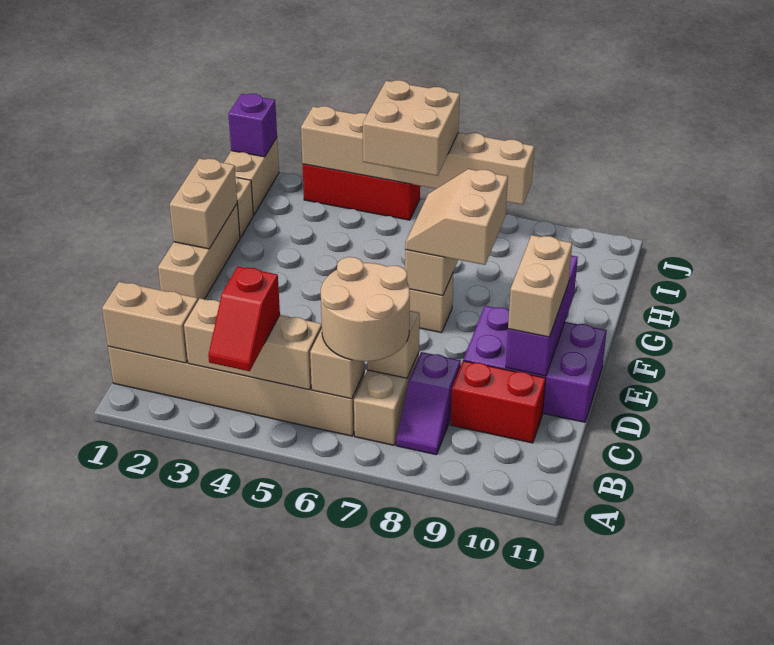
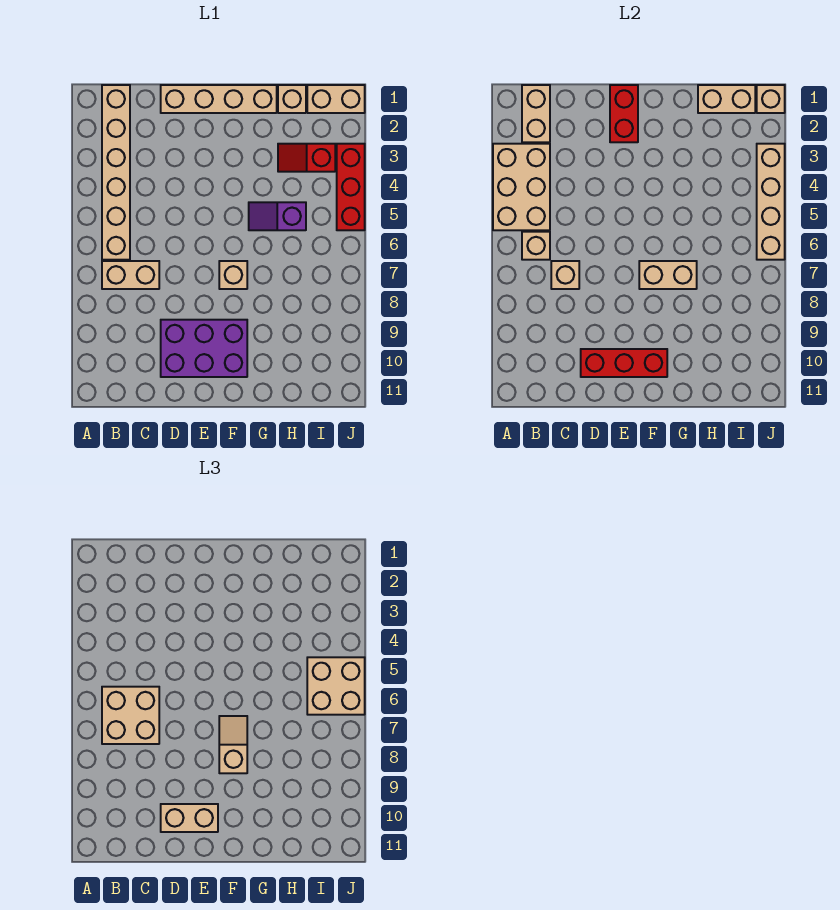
red slope A4:B4 level 3 top B -> red slope H3:I3 level 1 top I
tan brick B3:B5 level 2 -> tan brick A3:B5 level 2
tan round brick B6:C7 level 3 -> tan brick B6:C7 level 3
purple slope B8:C8 level 1 top C -> purple slope G5:H5 level 1 top H
red brick C9:C10 level 1 -> red brick E1:E2 level 2
purple brick D9:E11 level 1 -> purple brick D9:F10 level 1
purple brick D10:F10 level 2 -> red brick D10:F10 level 2
tan brick E1:G1 level 1 -> tan brick D1:G1 level 1
tan brick F1:G1 level 2 -> tan brick H1:I1 level 2
tan slope F7:G8 level 3 top 8 -> tan slope F7:F8 level 3 top 8
purple brick J1 level 2 -> tan brick J1 level 2
tan brick J3:J8 level 2 -> tan brick J3:J6 level 2

